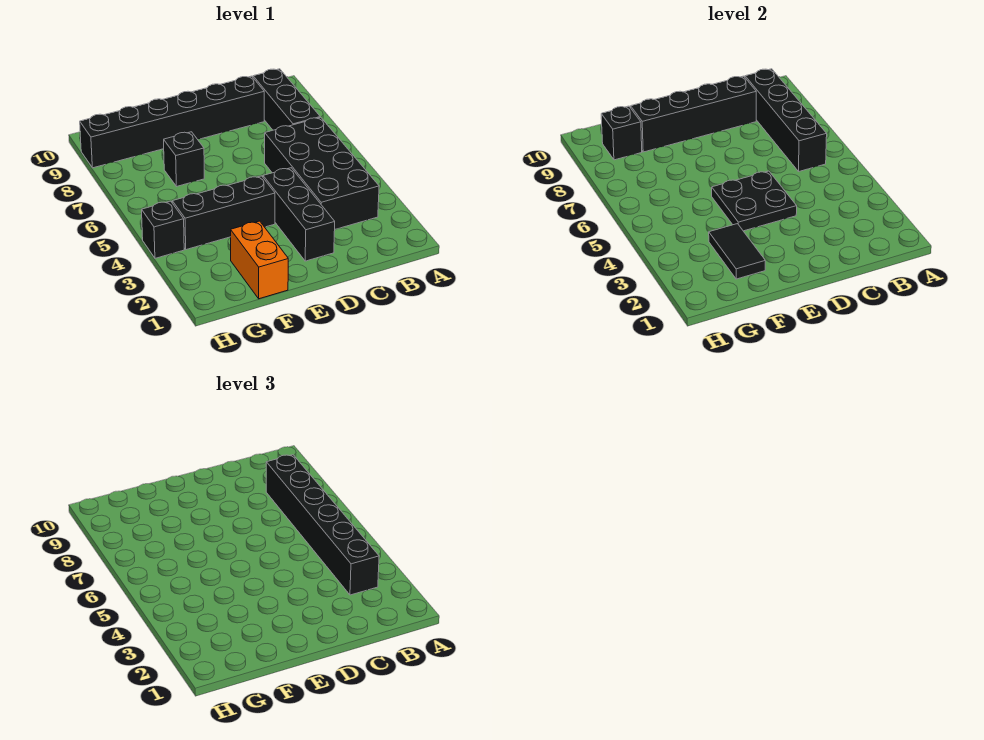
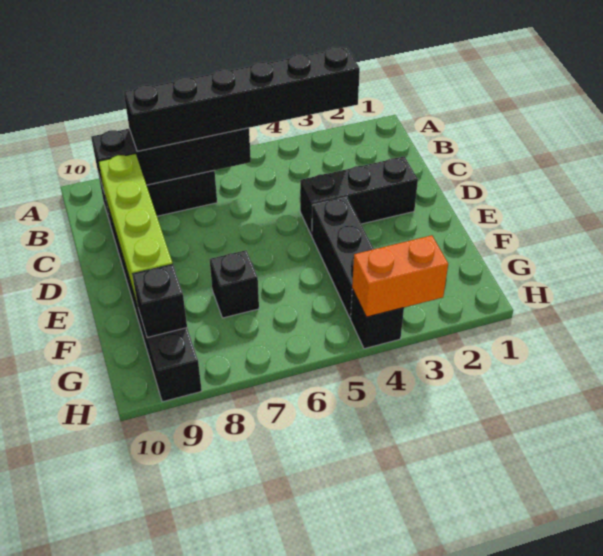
black brick B3:C6 level 1 -> none
black brick C9:F9 level 2 -> lime brick C9:F9 level 2
black plate D4:E5 level 2 -> none
orange brick F1:F2 level 1 -> orange brick H3:H4 level 2
black tile F2:F3 level 2 -> none

